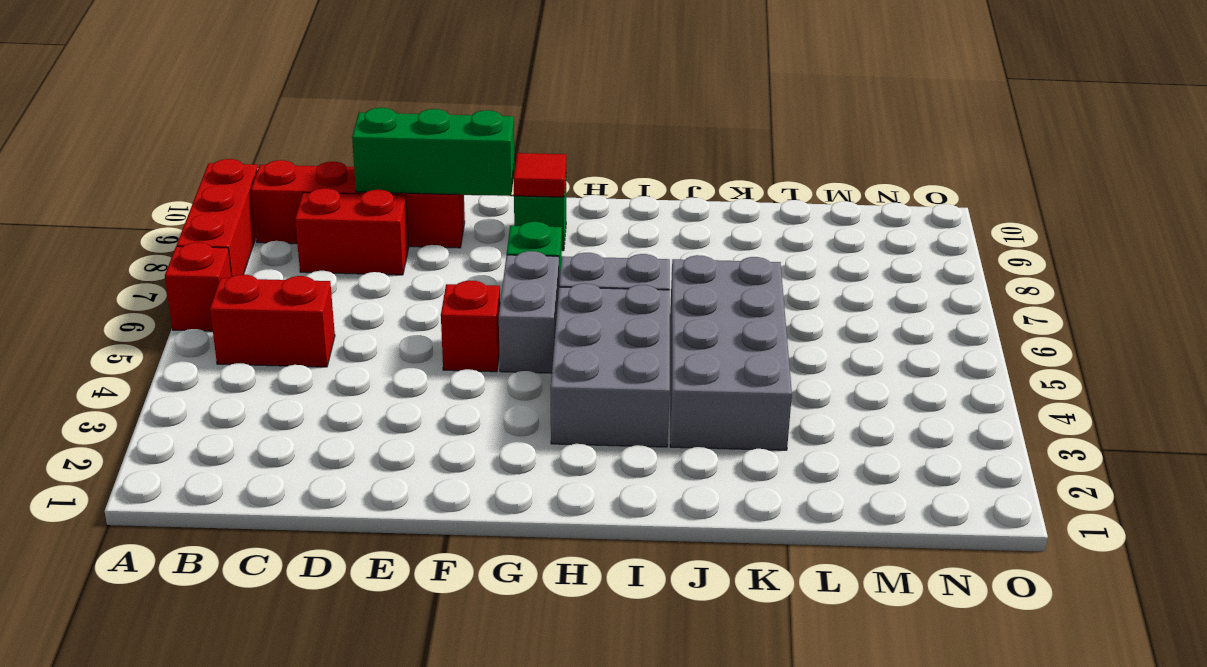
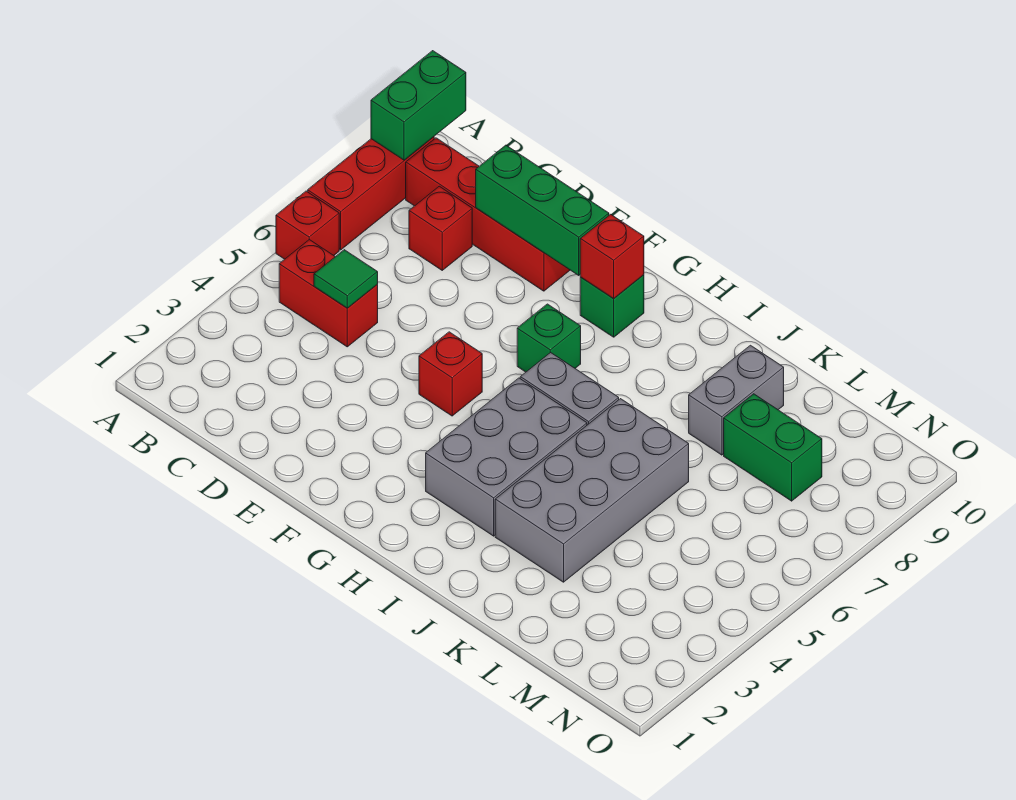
none -> green brick A9:A10 level 2
none -> green tile C5 level 2
red brick C8:D8 level 1 -> red brick C8 level 1
grey brick G5:G6 level 1 -> grey brick K8:K9 level 1
red tile G9 level 2 -> red brick G9 level 2
none -> green brick L8:M8 level 1

